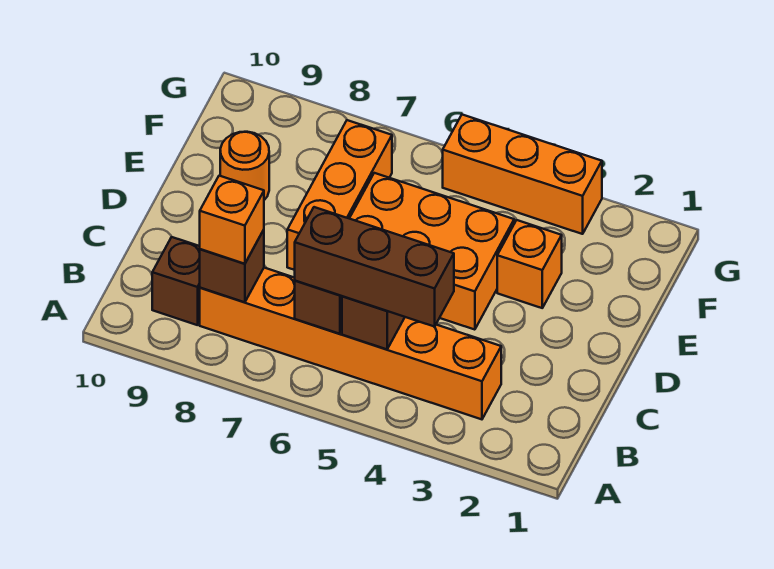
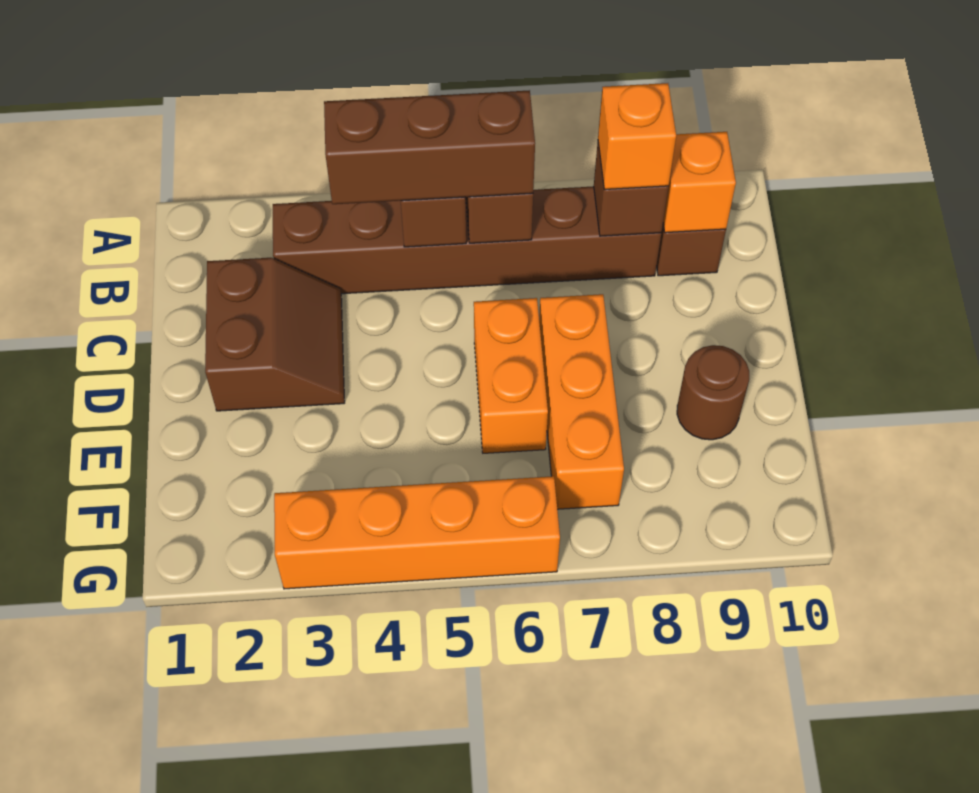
orange brick B3:B8 level 1 -> brown brick B3:B8 level 1
none -> brown slope C2:D3 level 1 top 2
orange brick D4:E6 level 1 -> orange brick D6:E6 level 1
orange brick E3 level 1 -> orange brick B9 level 2
orange round brick E9 level 1 -> brown round brick E9 level 1
orange brick G3:G5 level 1 -> orange brick G3:G6 level 1

